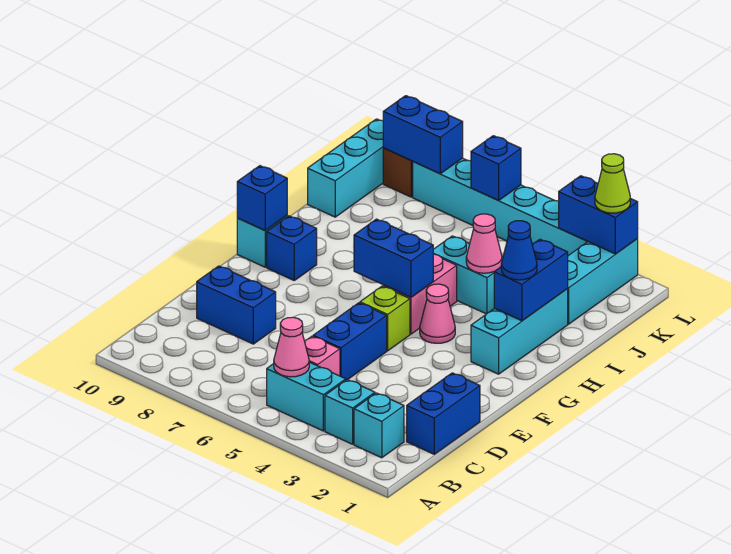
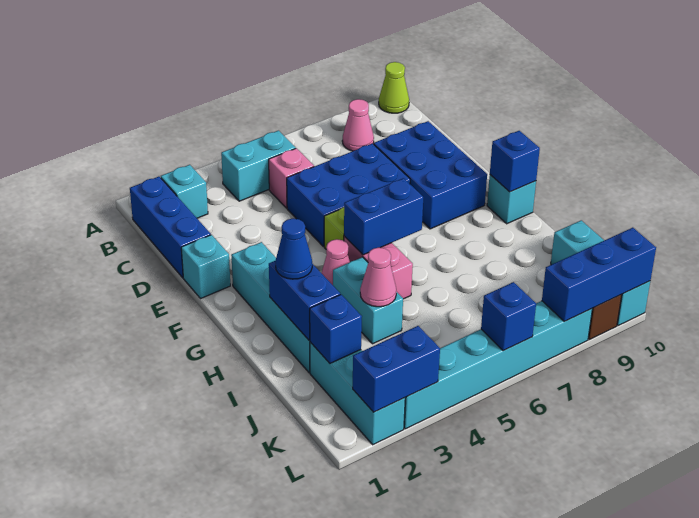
cyan brick B3 level 1 -> cyan brick E1 level 1
pink cone B5 level 2 -> pink cone B8 level 1
blue brick C1:D1 level 1 -> blue brick B1:D1 level 1
blue brick D5:E5 level 1 -> blue brick D5:E7 level 1
blue brick D8:D9 level 1 -> blue brick D8:F9 level 1
cyan brick G2:I2 level 1 -> cyan brick F2:I2 level 1
blue brick G9 level 1 -> blue brick J2 level 2
cyan brick I4:I5 level 1 -> cyan brick H4:I4 level 1
lime cone L2 level 3 -> lime cone A10 level 1
blue brick L8:L9 level 2 -> blue brick L8:L10 level 2

